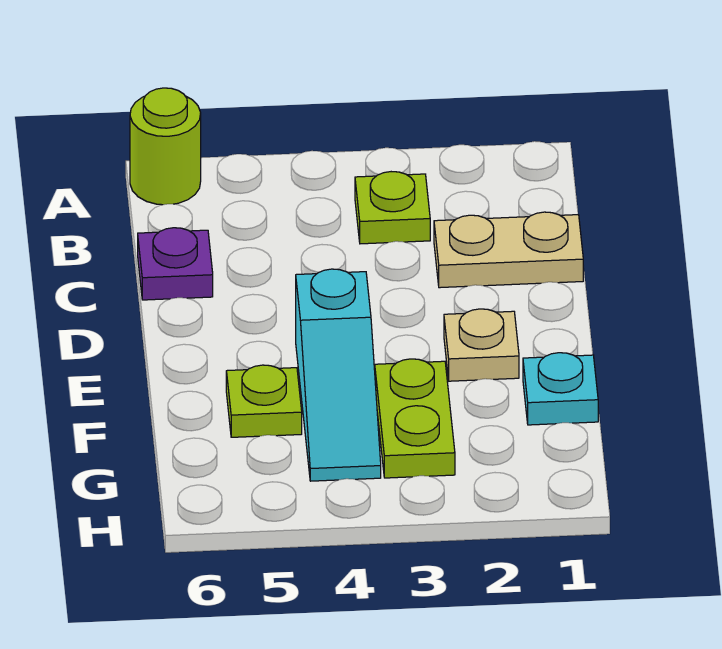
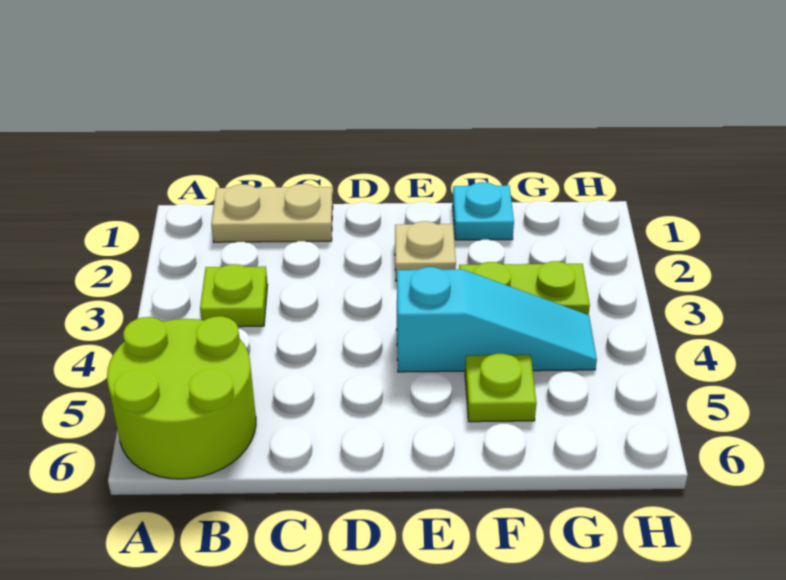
lime round brick A6 level 1 -> lime round brick A5:B6 level 1
tan plate C1:C2 level 1 -> tan plate B1:C1 level 1
purple plate C6 level 1 -> none

